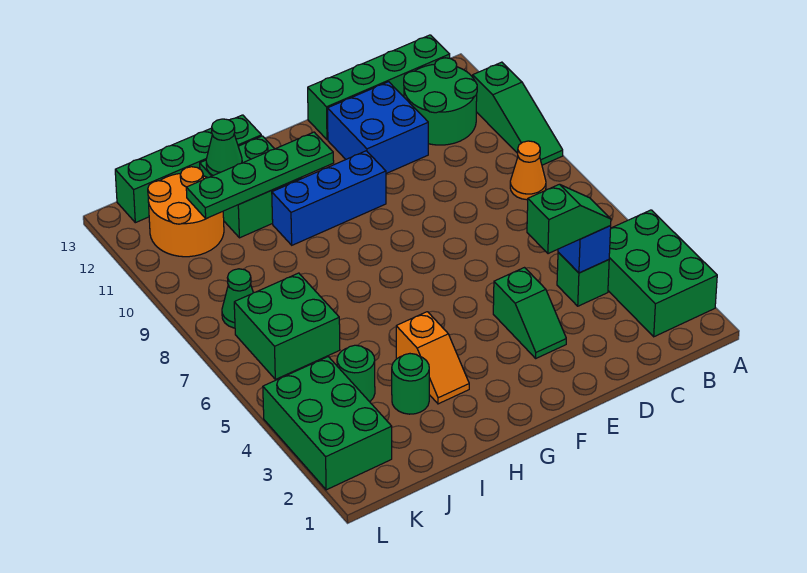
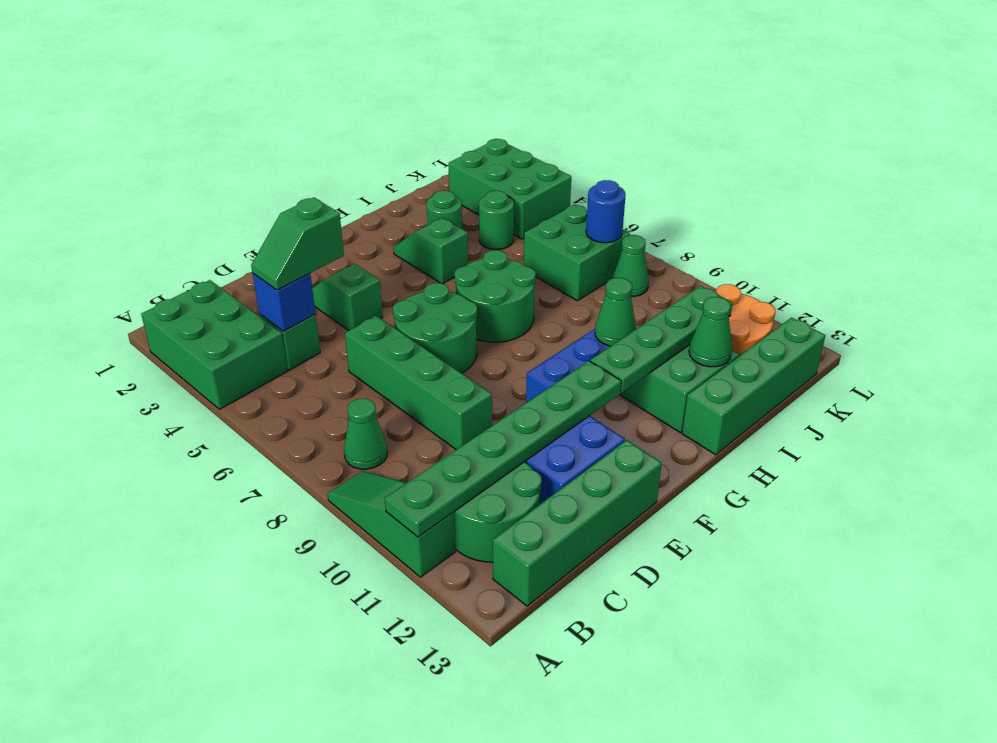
none -> green plate A11:F11 level 2
orange cone B8 level 1 -> green cone B8 level 1
none -> green brick D6:D9 level 1
none -> green round brick E6:F7 level 1
none -> green round brick G6:H7 level 1
orange slope H3:H4 level 1 top 4 -> green slope H3:H4 level 1 top 4
none -> green cone H10 level 2
none -> blue round brick K7 level 2

